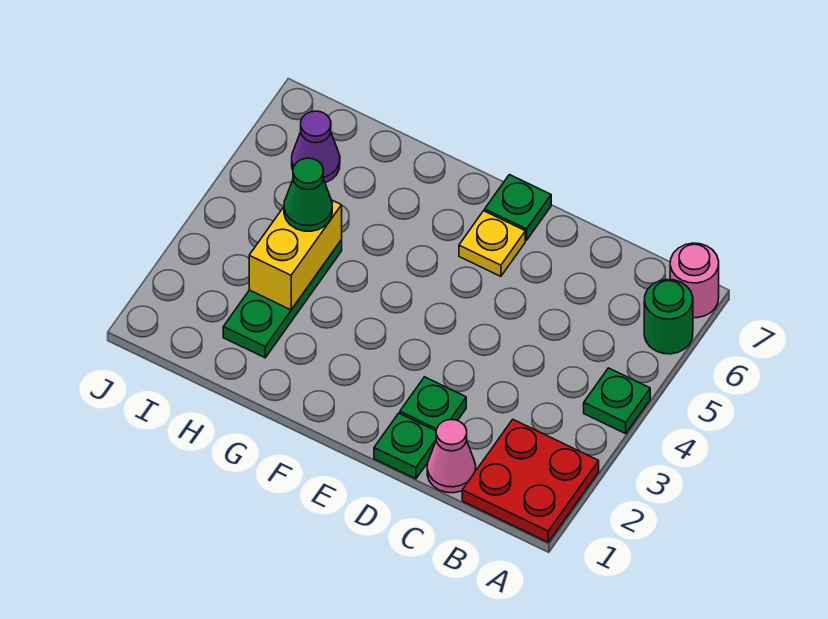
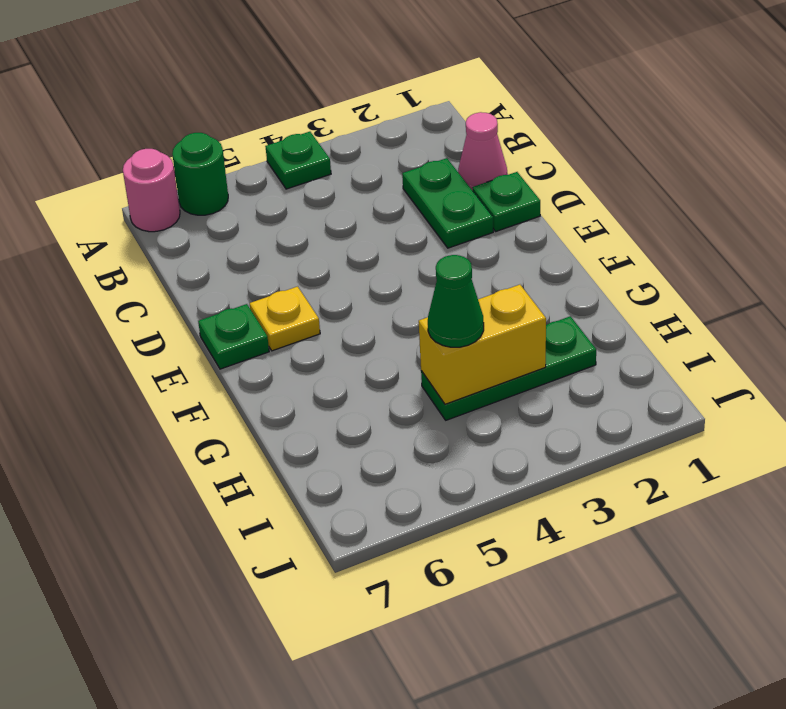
red plate A1:B2 level 1 -> none
green plate D2 level 1 -> green plate C2:D2 level 1
purple cone I6 level 1 -> none

